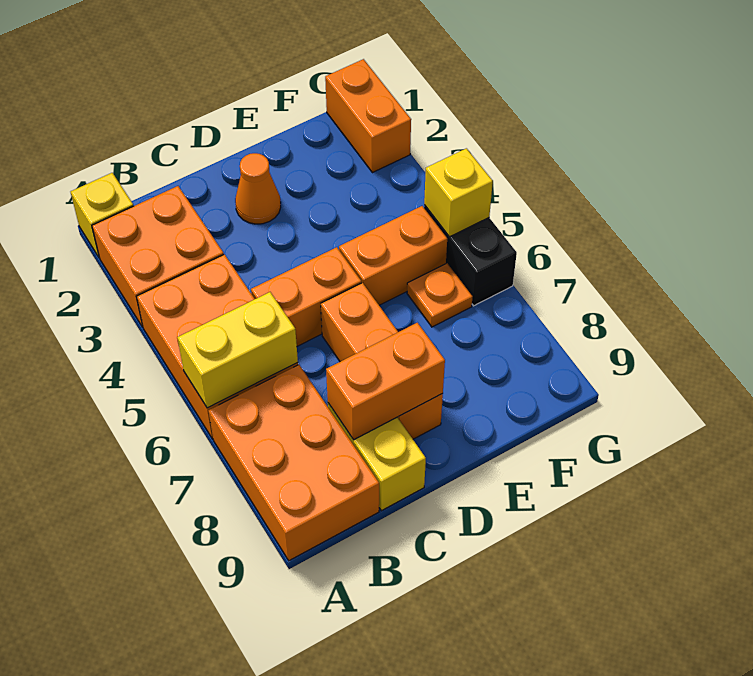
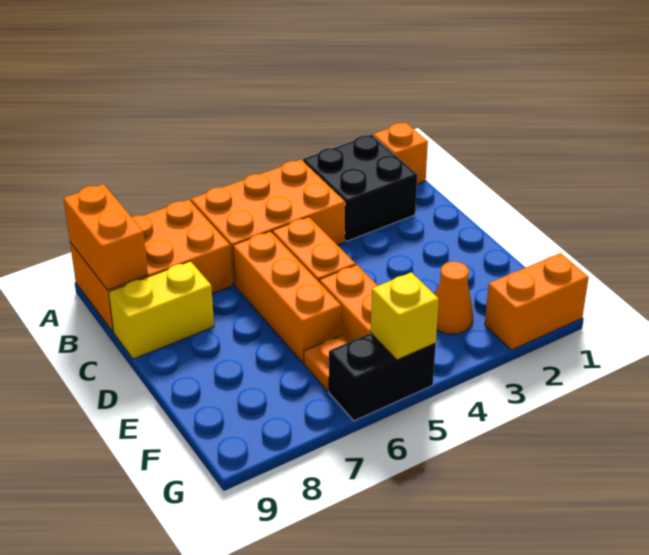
yellow brick A1 level 1 -> orange brick A1 level 1
orange brick A2:B3 level 1 -> black brick A2:B3 level 1
yellow brick A6:B6 level 2 -> none
orange brick C8:D8 level 2 -> orange brick A9:B9 level 2
orange cone D2 level 1 -> orange cone F3 level 1
orange brick D6:D8 level 1 -> orange brick C6:E6 level 1

